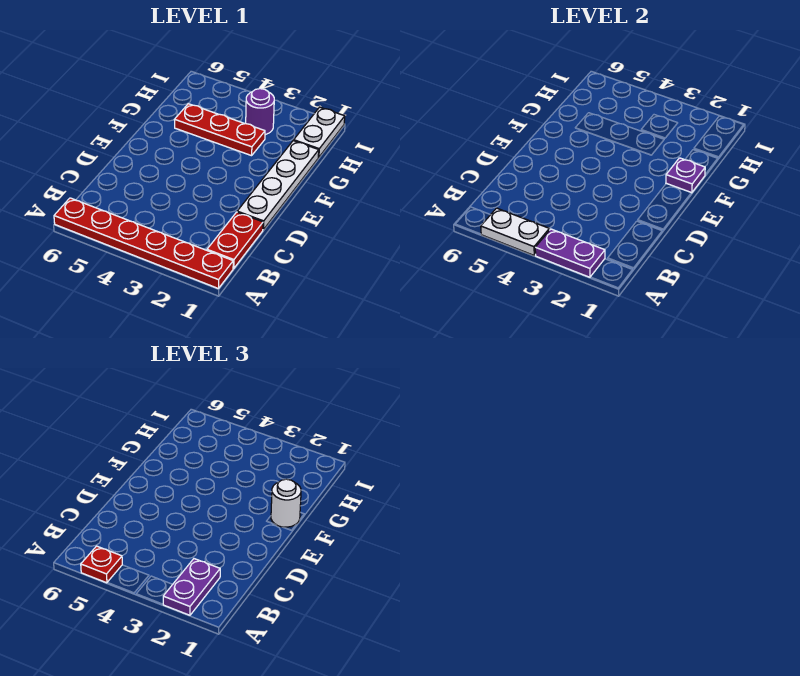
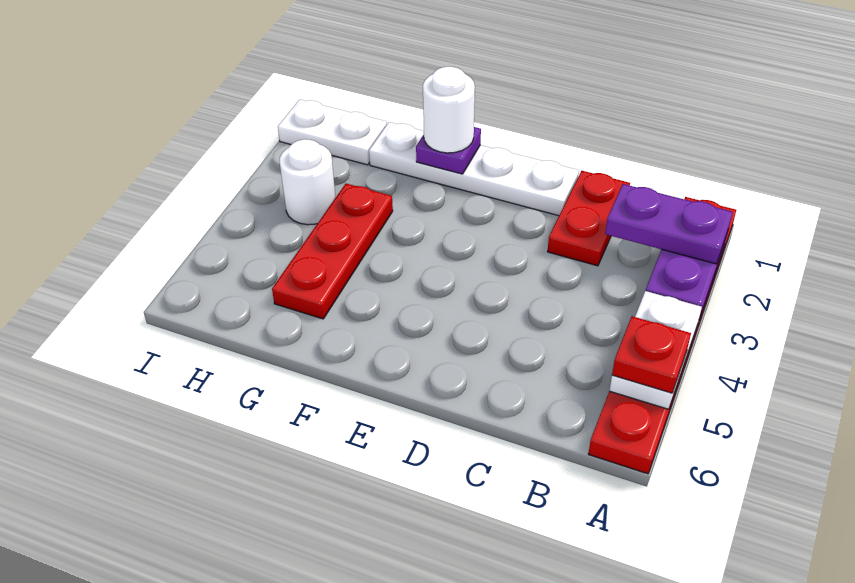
red plate B1:C1 level 1 -> red plate C1:C2 level 1
purple round brick H3 level 1 -> white round brick H3 level 1

